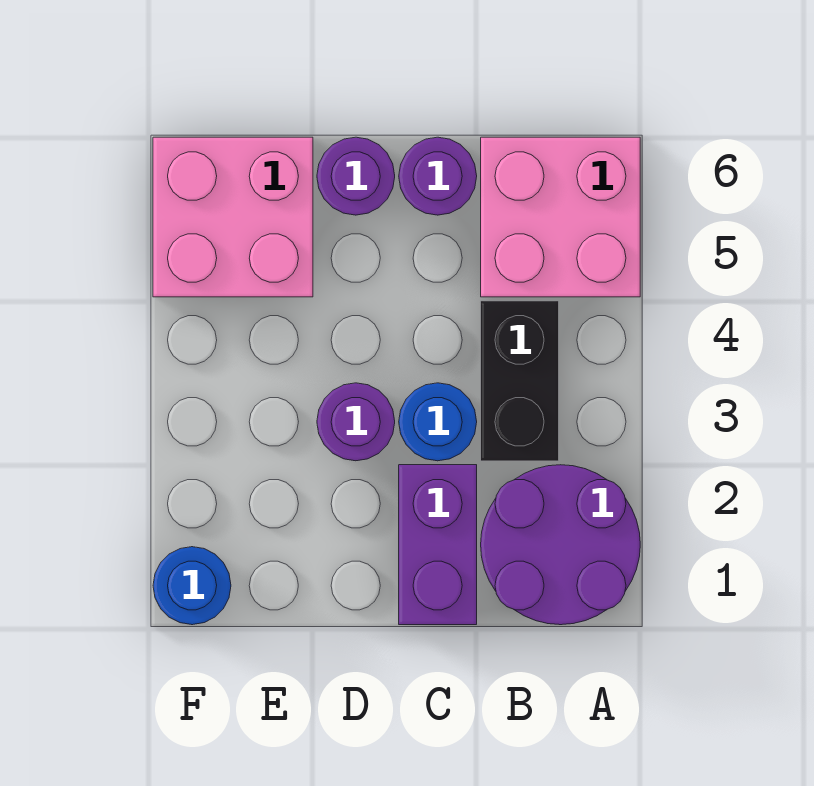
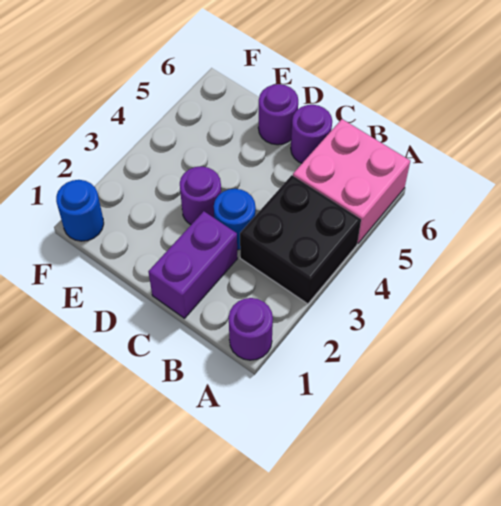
purple round brick A1:B2 level 1 -> purple round brick A1 level 1
black brick B3:B4 level 1 -> black brick A3:B4 level 1
pink brick E5:F6 level 1 -> none

